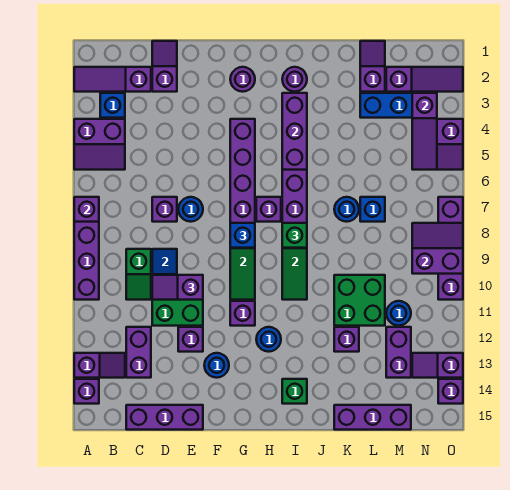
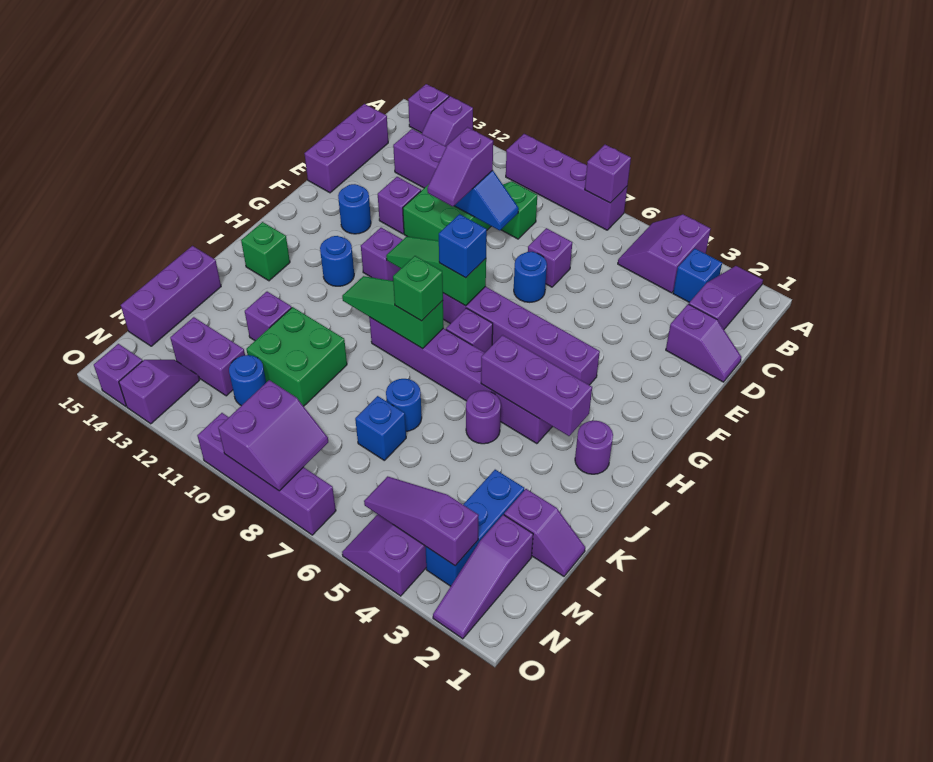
purple slope D10:E10 level 3 top E -> purple slope D10:E10 level 3 top D
purple round brick G2 level 1 -> purple round brick J5 level 1

